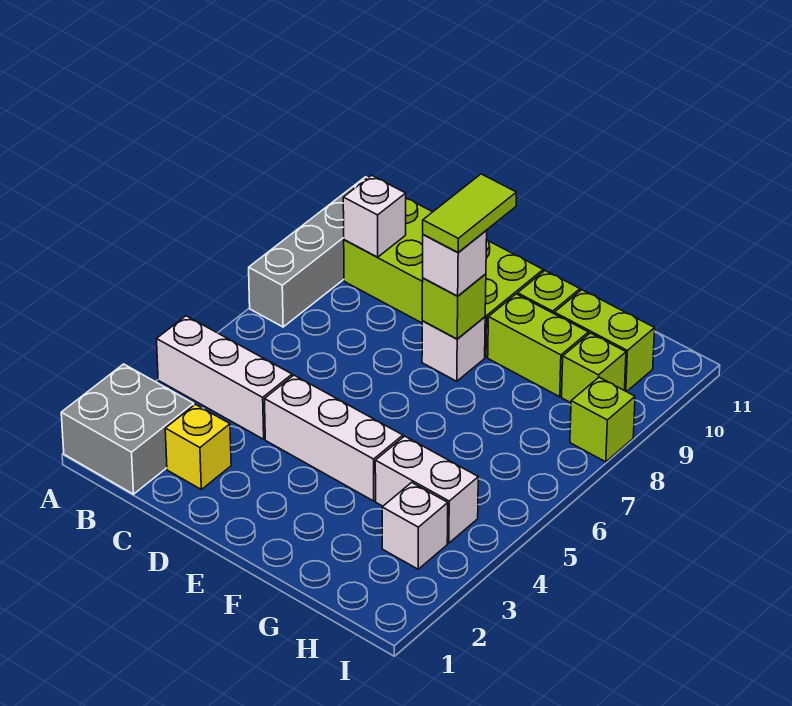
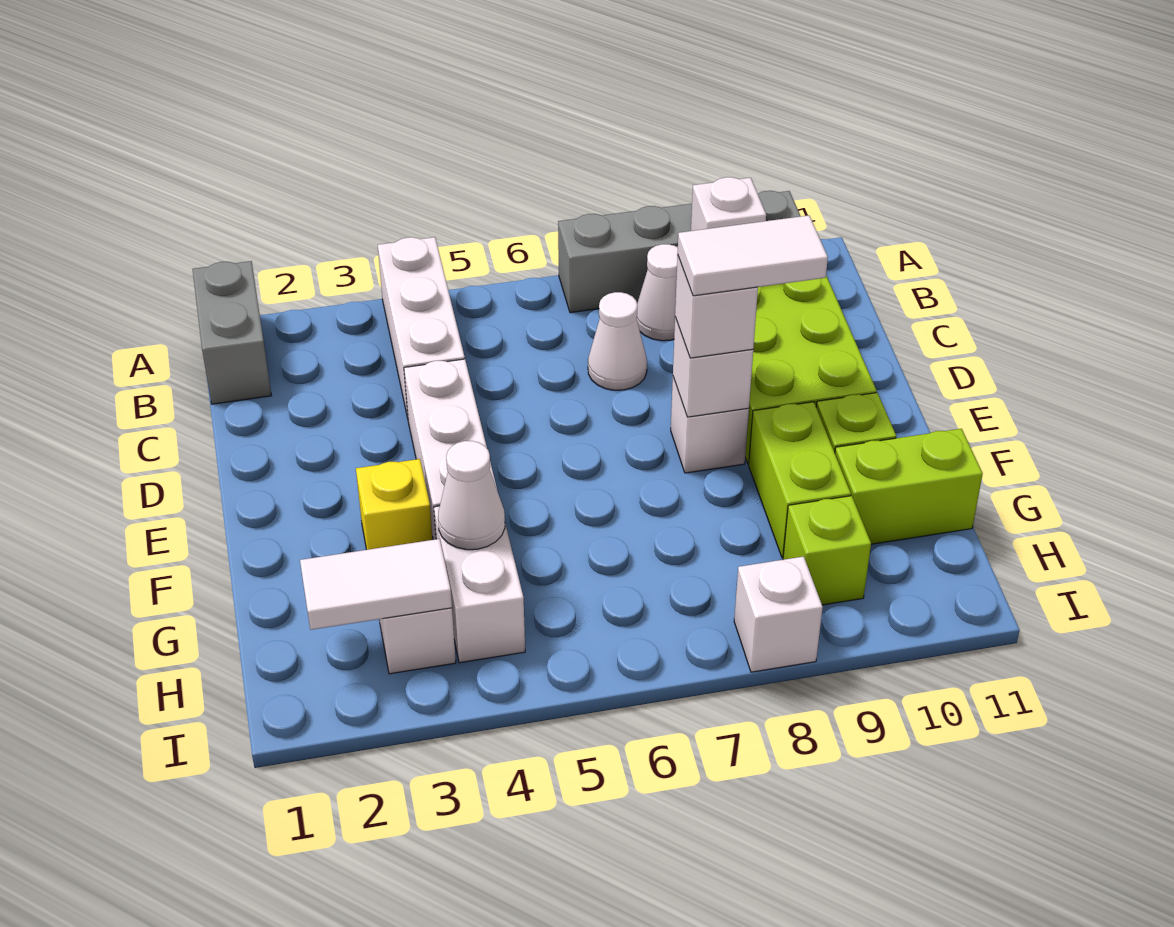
grey brick A1:B2 level 1 -> grey brick A1:B1 level 1
none -> white cone B8 level 1
yellow brick C2 level 1 -> yellow brick F3 level 1
none -> white cone C7 level 1
lime brick E8 level 2 -> white brick E8 level 2
lime tile E8:E9 level 4 -> white tile E8:E9 level 4
none -> white cone G4 level 2
lime brick G10:H10 level 1 -> lime brick G10:G11 level 1
none -> white tile H2:H3 level 2
lime brick I8 level 1 -> white brick I8 level 1

